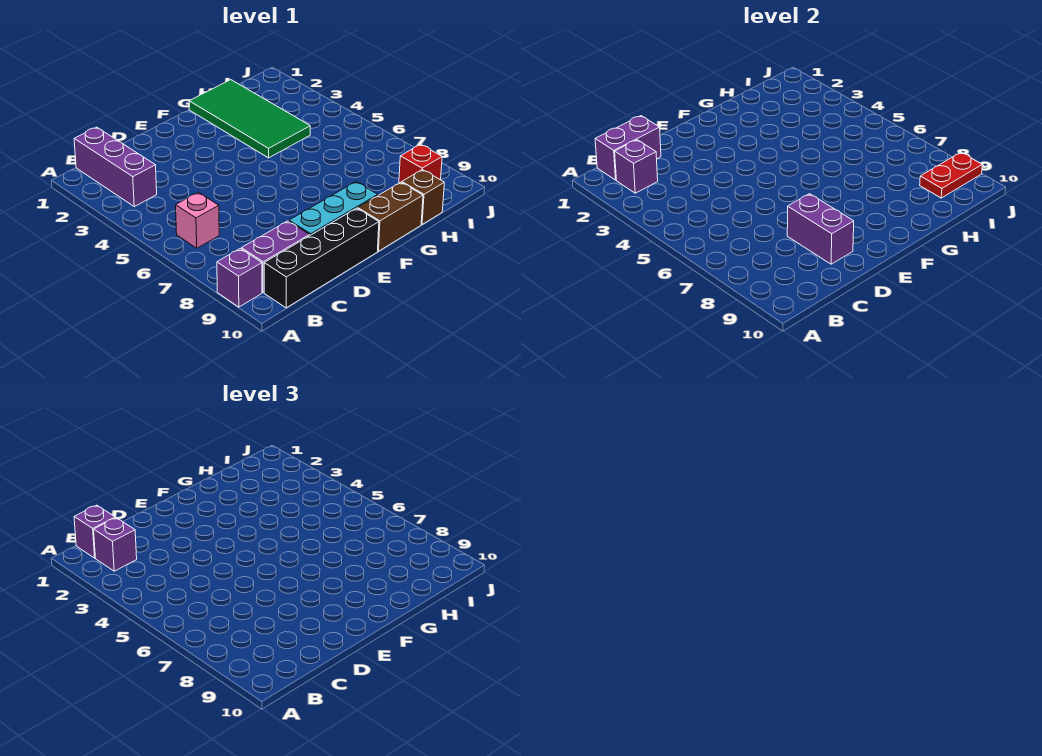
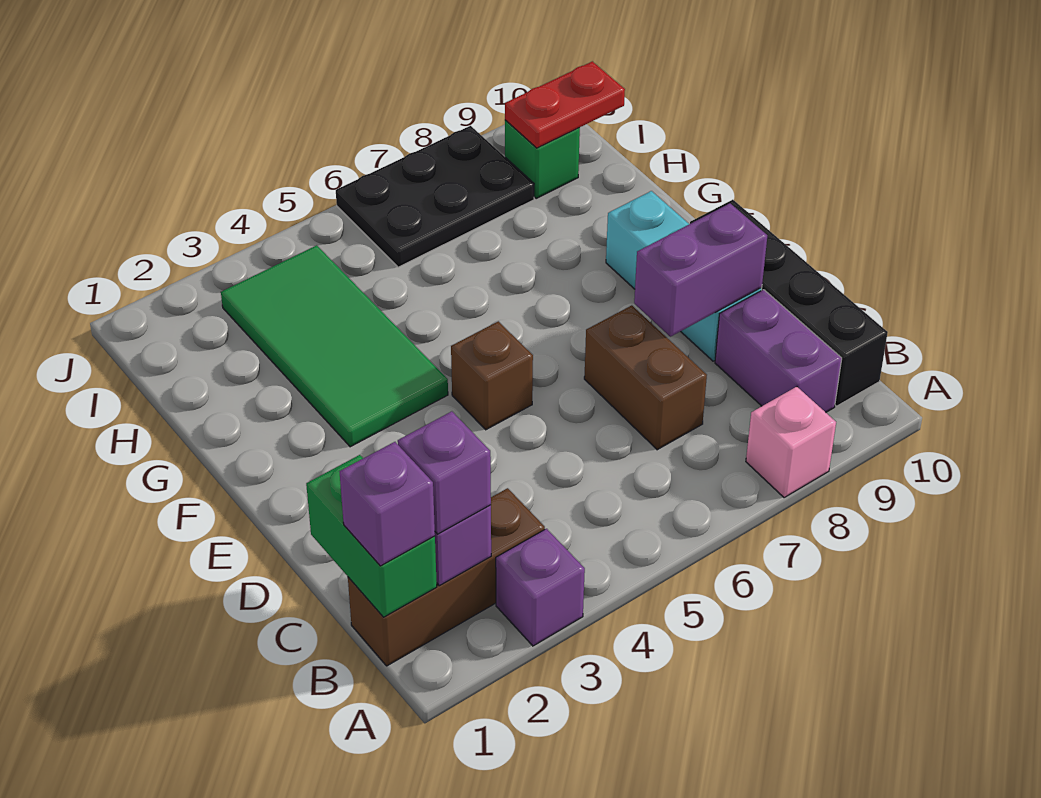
purple brick A9 level 1 -> purple brick A3 level 1
purple brick B1:B3 level 1 -> brown brick B1:B3 level 1
purple brick B1:C1 level 2 -> green brick B1:C1 level 2
pink brick B6 level 1 -> pink brick A8 level 1
brown brick F10:G10 level 1 -> brown brick C7:D7 level 1
green tile G1:H4 level 1 -> green tile F3:I4 level 1
brown brick H10 level 1 -> brown brick E5 level 1
none -> black plate I6:J8 level 1
red brick I9 level 1 -> green brick I9 level 1
red plate I9:J9 level 2 -> red plate I9:I10 level 2

